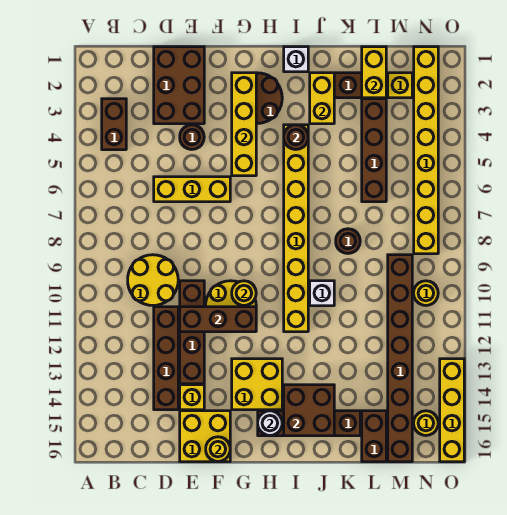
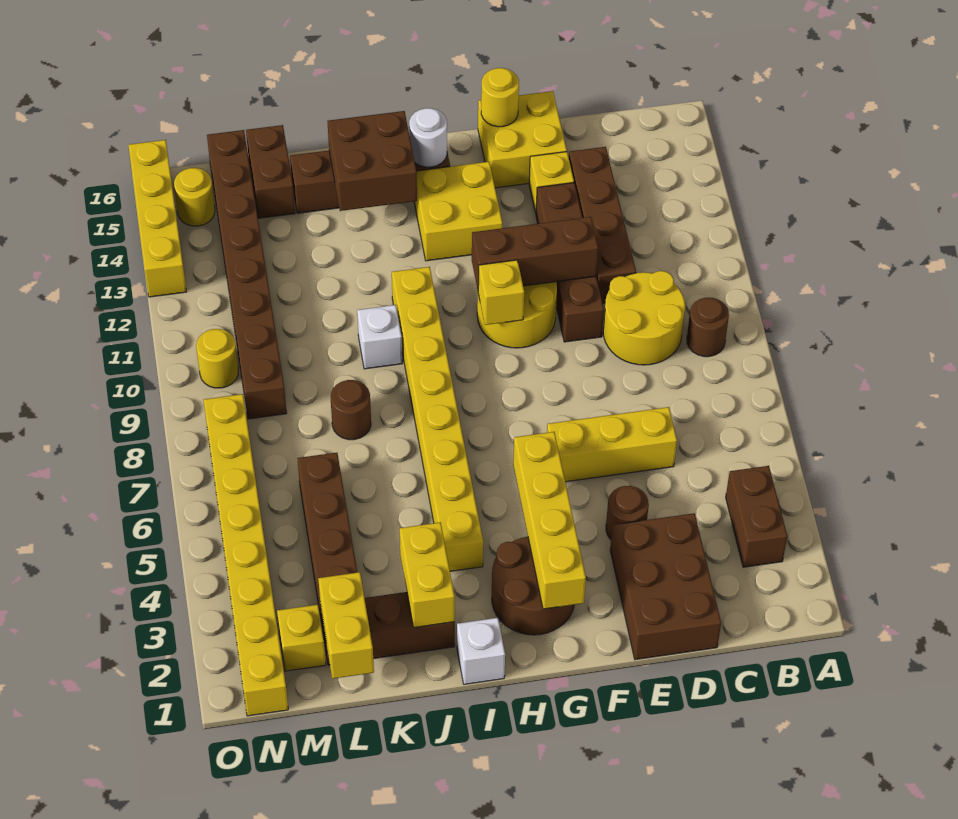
yellow round brick G10 level 2 -> yellow brick G10 level 2
brown round brick I4 level 2 -> brown round brick B9 level 1

